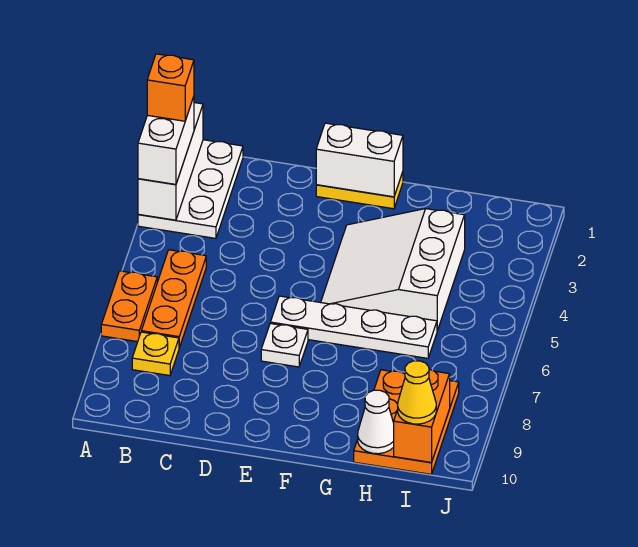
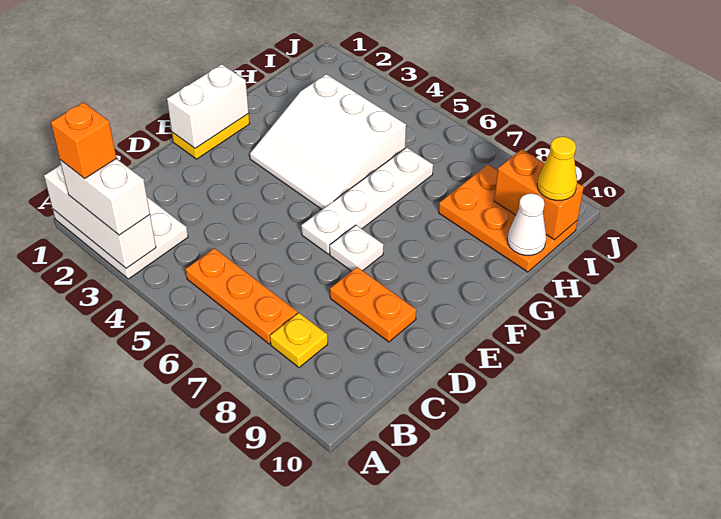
orange plate A6:A7 level 1 -> orange plate D8:D9 level 1

